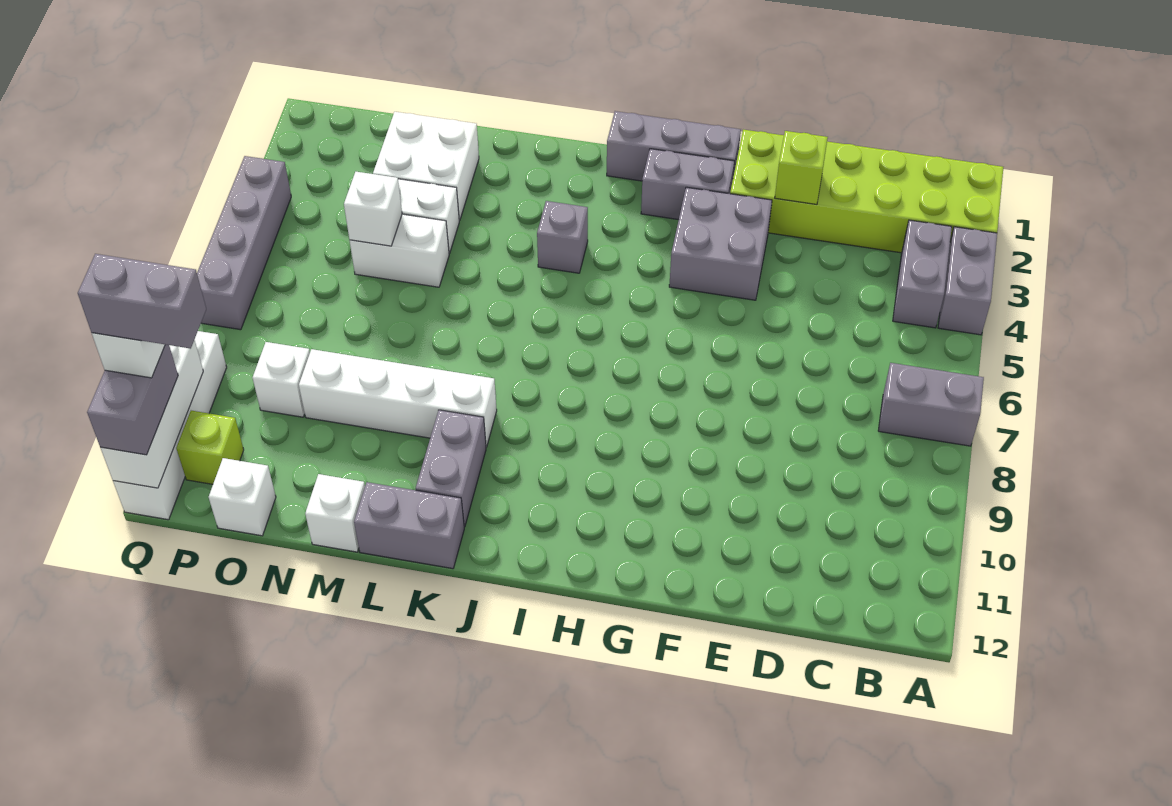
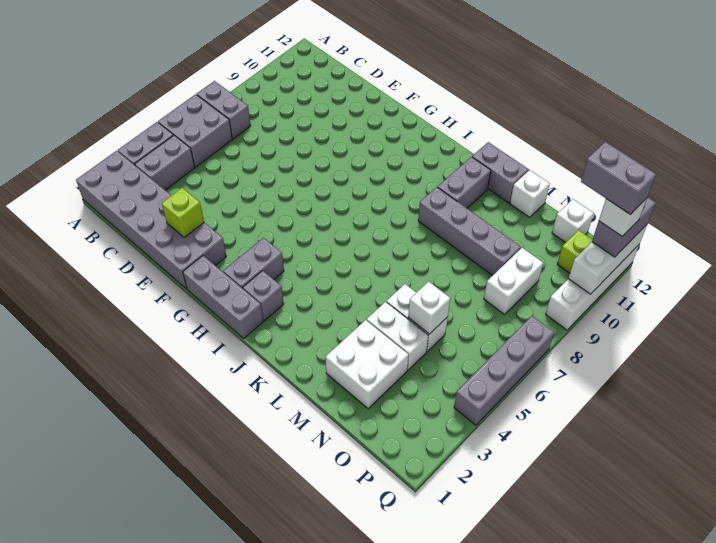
lime brick A1:F2 level 1 -> grey brick A1:F2 level 1
grey brick F3:G4 level 1 -> grey brick A5:B6 level 1
grey brick G2:H2 level 1 -> grey brick H2:H3 level 1
grey brick J4 level 1 -> grey brick I2 level 1
white brick K9:N9 level 1 -> grey brick K9:N9 level 1
white brick O9 level 1 -> white brick O8:O9 level 1

